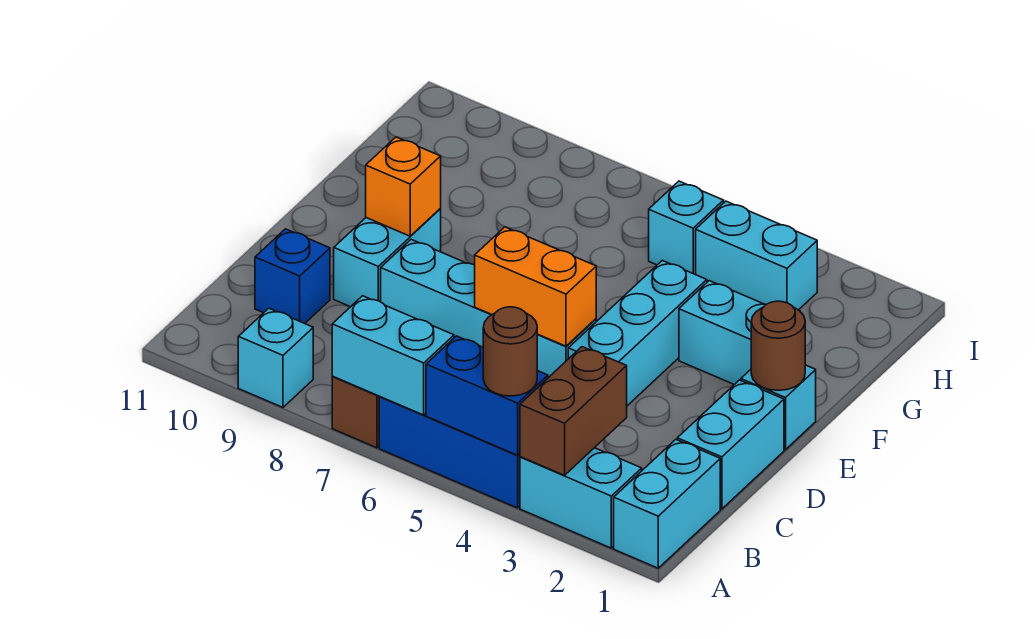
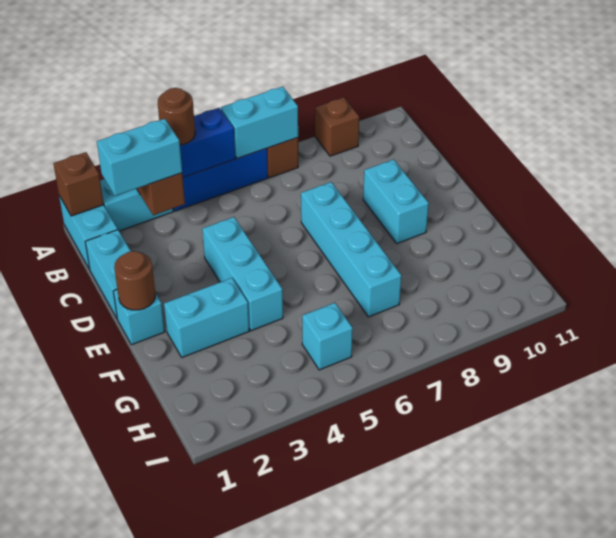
none -> brown brick A1 level 2
cyan brick A9 level 1 -> brown brick A9 level 1
blue brick C10 level 1 -> none
cyan brick D5:D8 level 1 -> cyan brick D7:G7 level 1
orange brick D5:D6 level 2 -> none
orange brick E9 level 2 -> none
cyan brick H3:H4 level 1 -> cyan brick B2:B3 level 3

